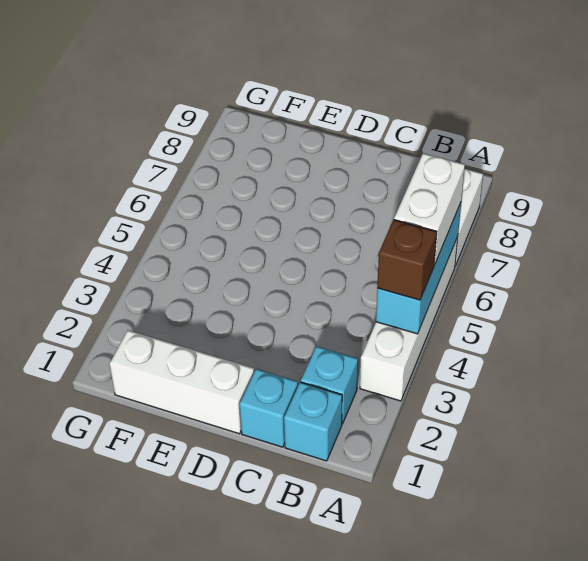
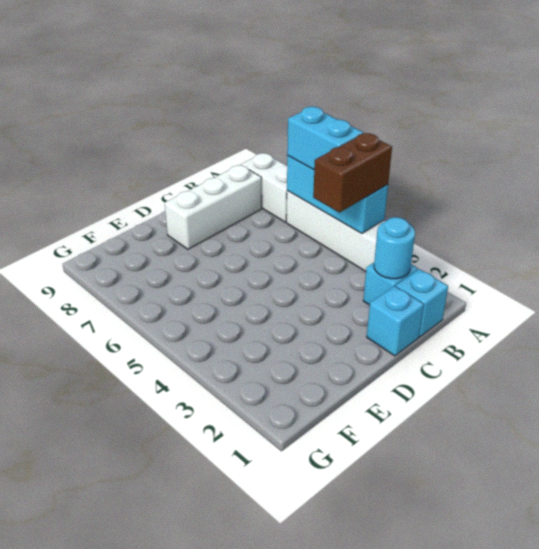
brown brick A4 level 3 -> brown brick A4:B4 level 3
white brick A5:A6 level 3 -> cyan brick A5:A6 level 3
none -> cyan round brick B2 level 2
white brick D1:F1 level 1 -> white brick B8:D8 level 1

